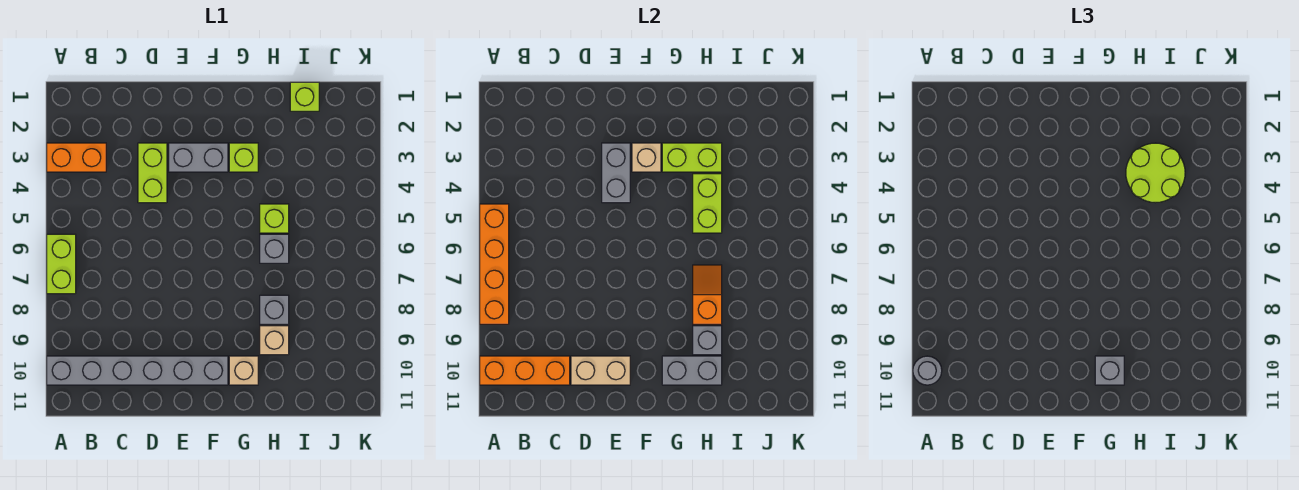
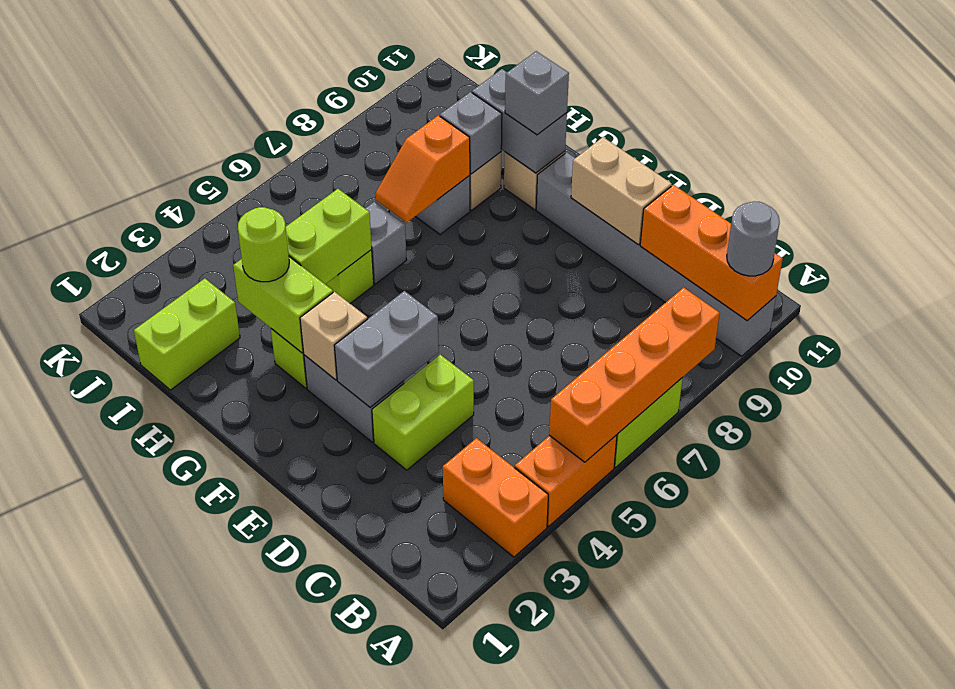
none -> orange brick A4:A5 level 1
lime round brick H3:I4 level 3 -> lime round brick H3 level 3
lime brick I1 level 1 -> lime brick I1:I2 level 1

